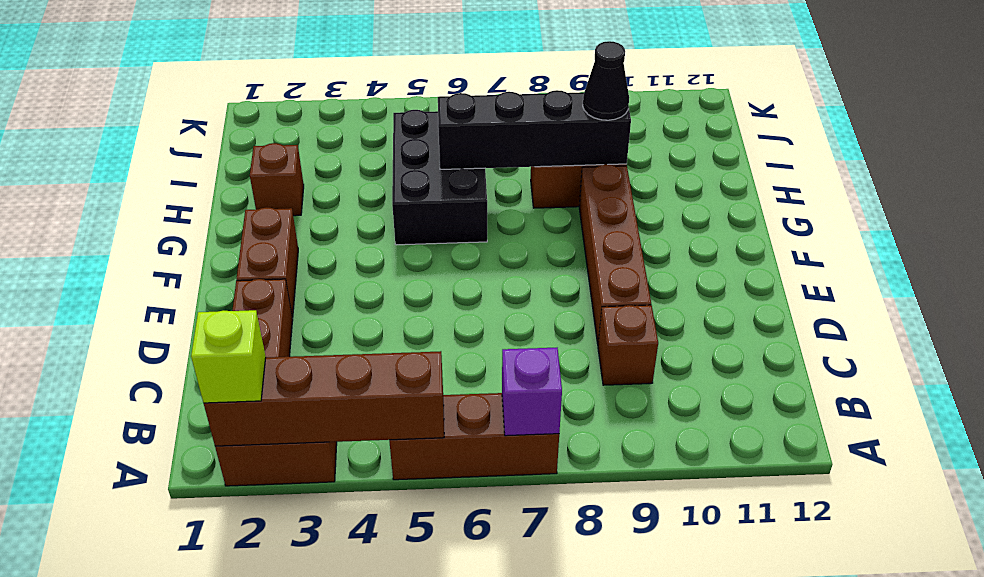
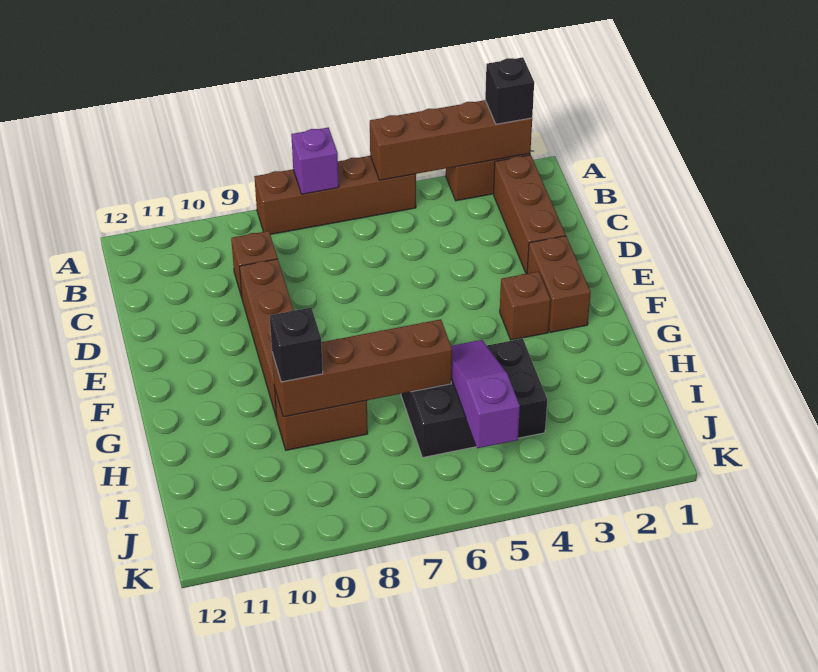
lime brick A2 level 3 -> black brick A2 level 3
brown brick A5:A7 level 1 -> brown brick A5:A8 level 1
black brick G5:I6 level 1 -> black brick H4:I6 level 1
brown brick H2 level 1 -> brown brick F3 level 1
none -> purple slope H5:J5 level 2 top J
black brick H6:H9 level 2 -> brown brick H6:H9 level 2
black cone H9 level 3 -> black brick H9 level 3

